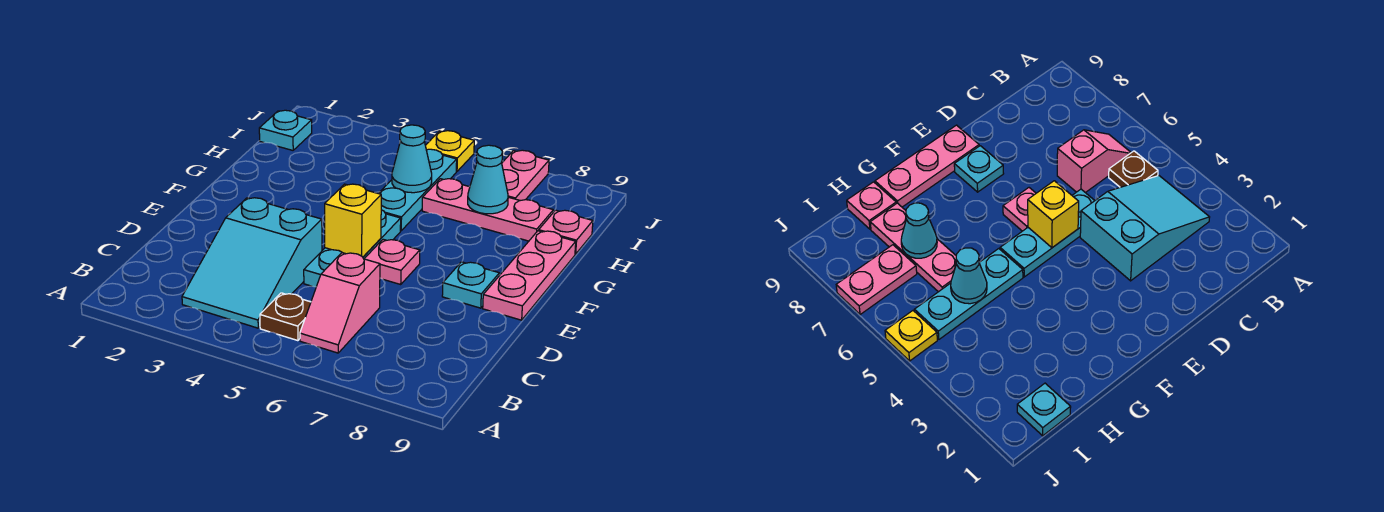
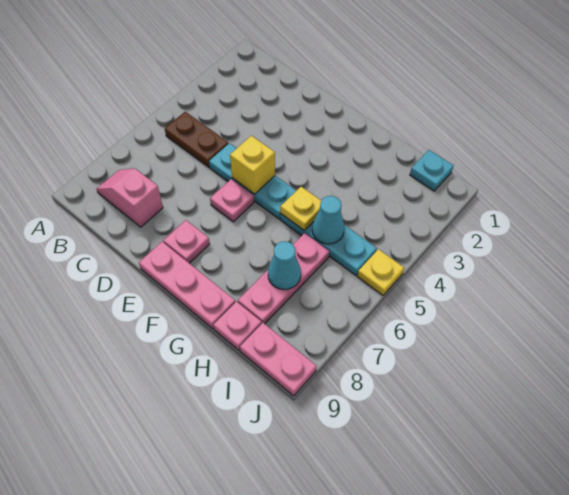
cyan slope B3:D4 level 1 top D -> none
brown plate B5 level 1 -> brown plate B5:C5 level 1
pink slope B6:C6 level 1 top C -> pink slope B8:C8 level 1 top C
cyan plate E8 level 1 -> pink plate E8 level 1
none -> yellow plate G5 level 2
pink plate I7:J7 level 1 -> pink plate I9:J9 level 1

